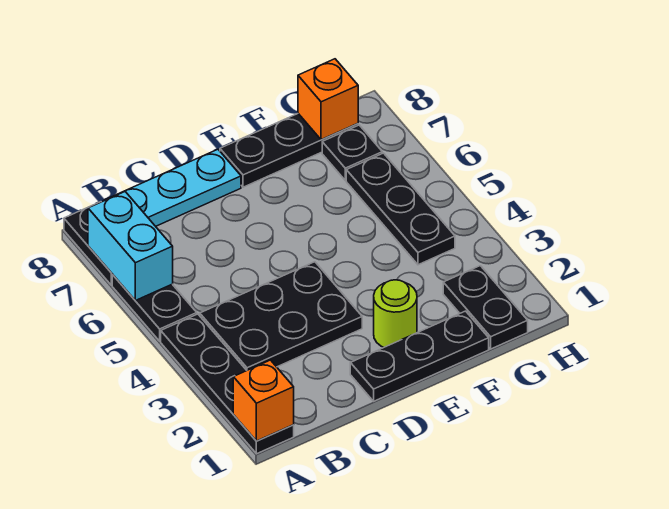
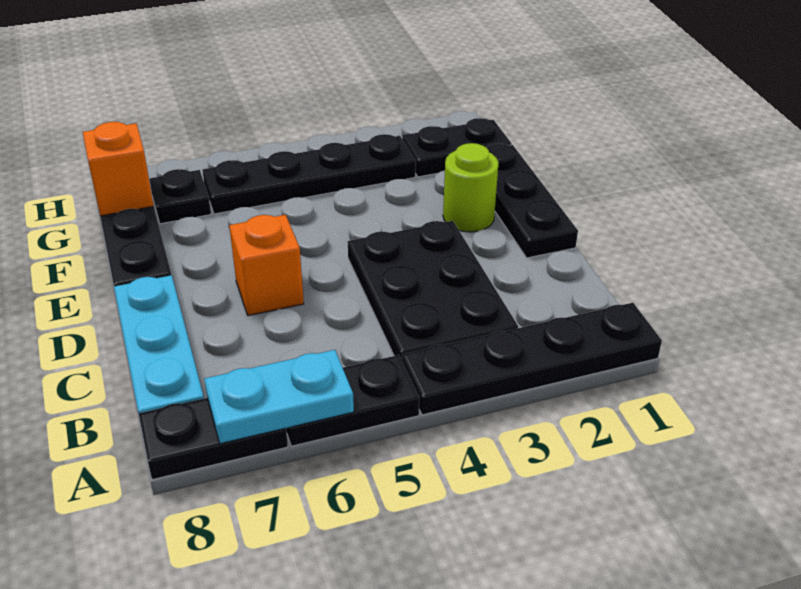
orange brick A1 level 2 -> orange brick D6 level 1
cyan brick A6:A7 level 2 -> cyan plate A6:A7 level 2
black plate G4:G6 level 1 -> black plate G3:G6 level 1

